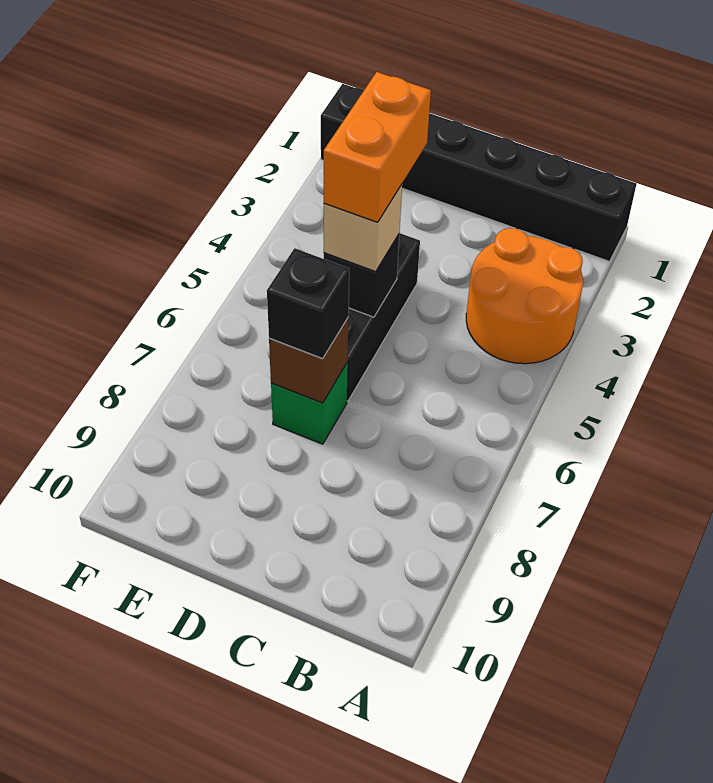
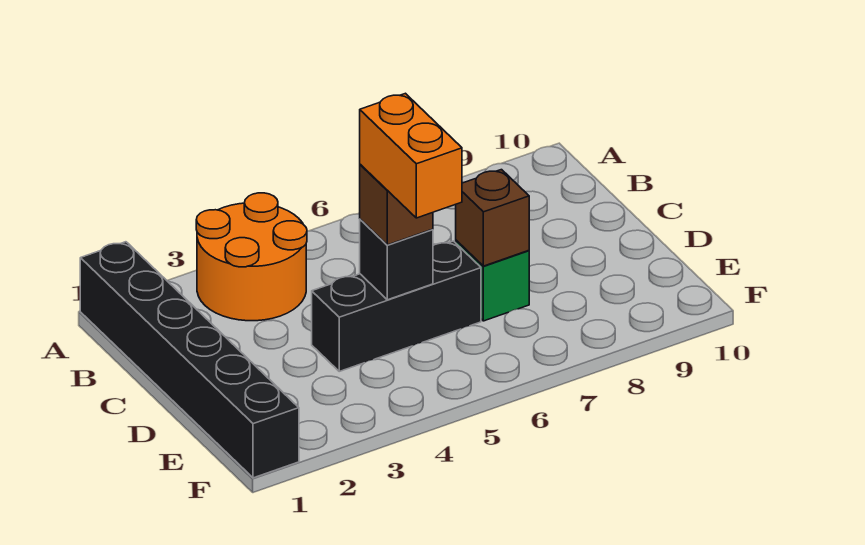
orange brick D4:D5 level 4 -> orange brick D5:E5 level 4
tan brick D5 level 3 -> brown brick D5 level 3
black brick D7 level 3 -> none

